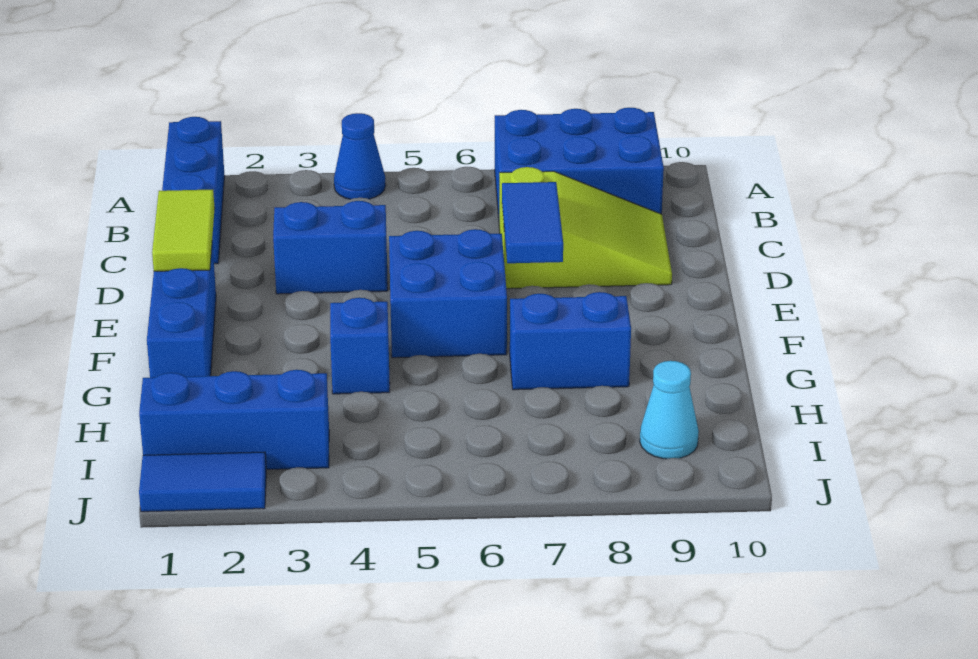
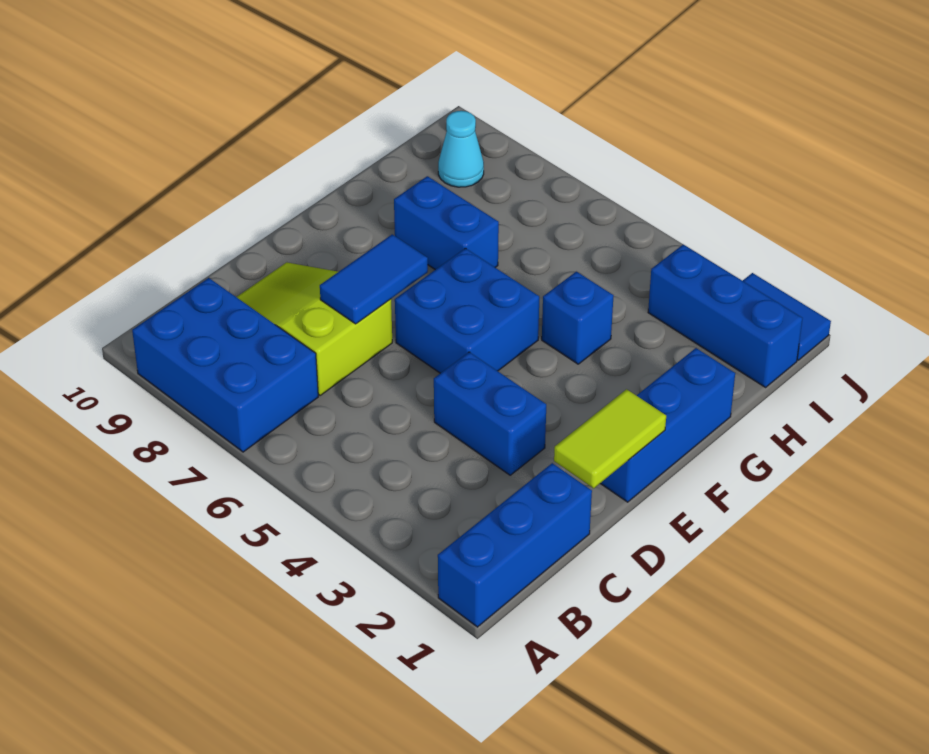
blue cone A4 level 1 -> none

